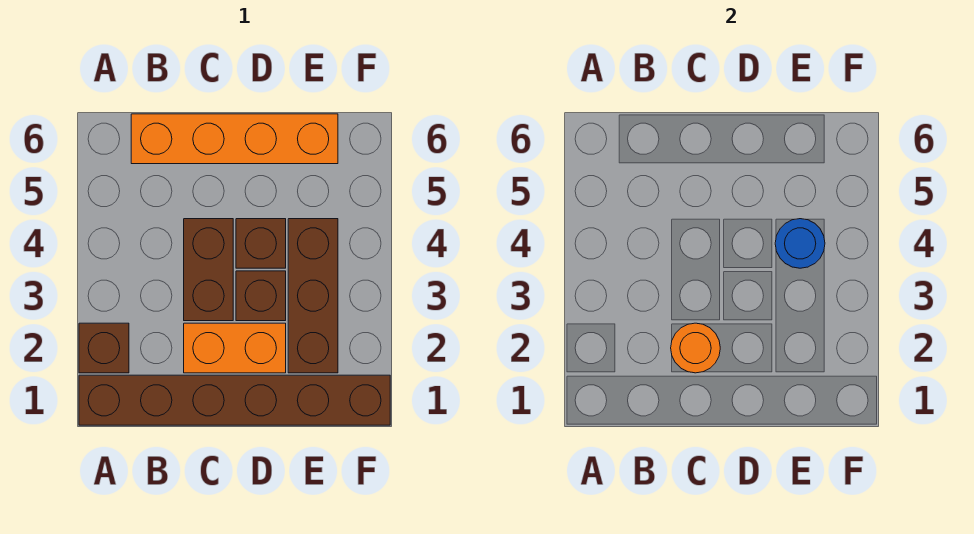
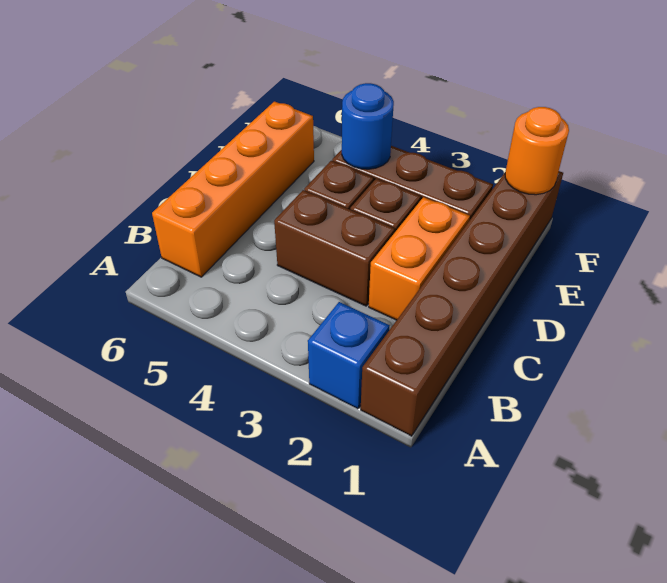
brown brick A2 level 1 -> blue brick A2 level 1
orange round brick C2 level 2 -> orange round brick F1 level 2

